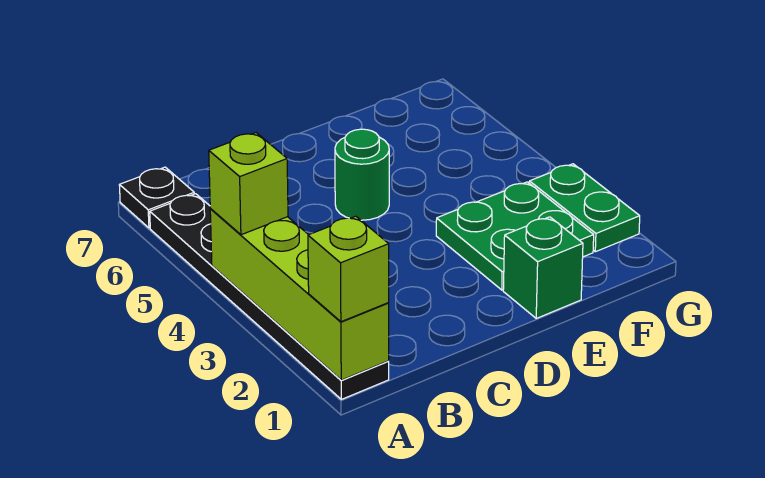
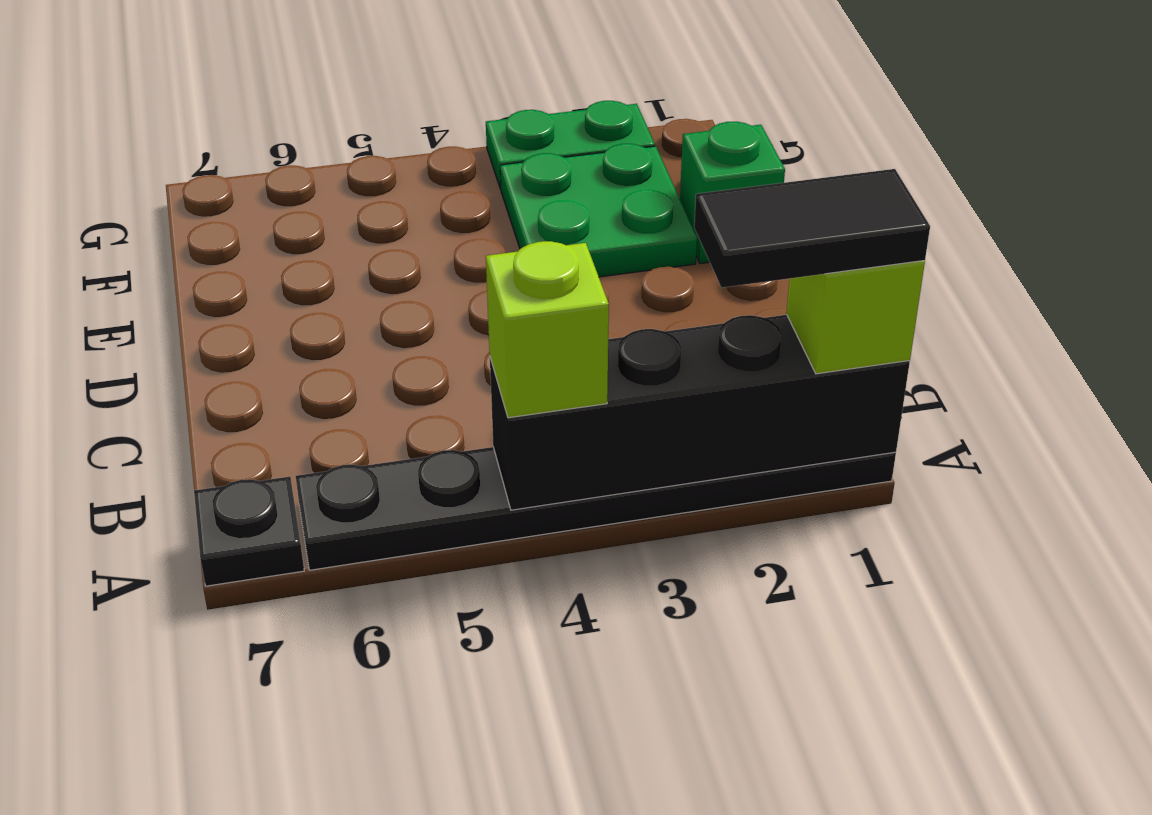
lime brick A1:A4 level 2 -> black brick A1:A4 level 2
none -> black tile A1:A2 level 4
green round brick D5 level 1 -> none

